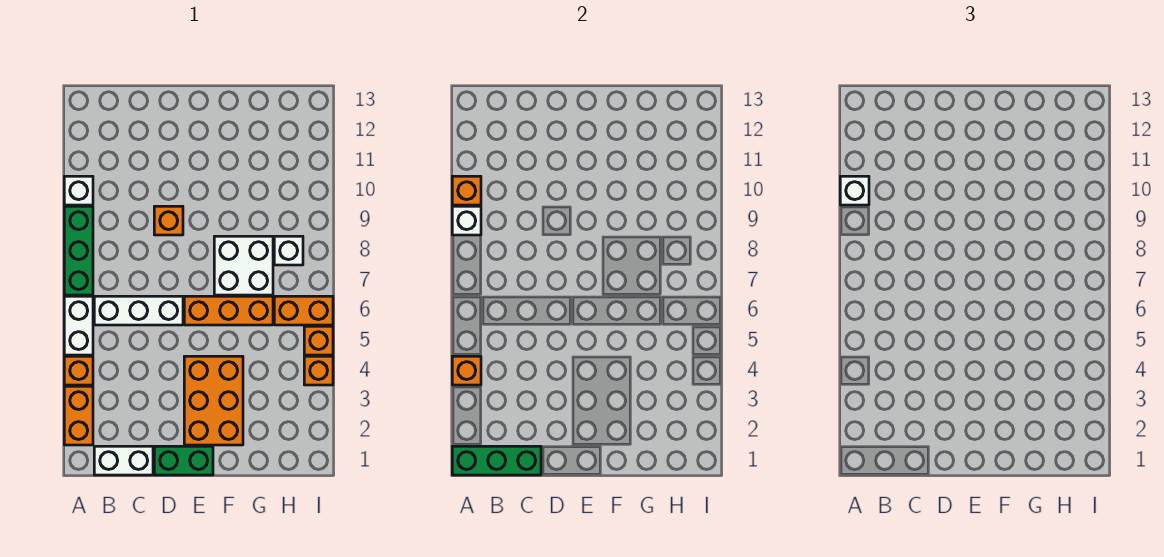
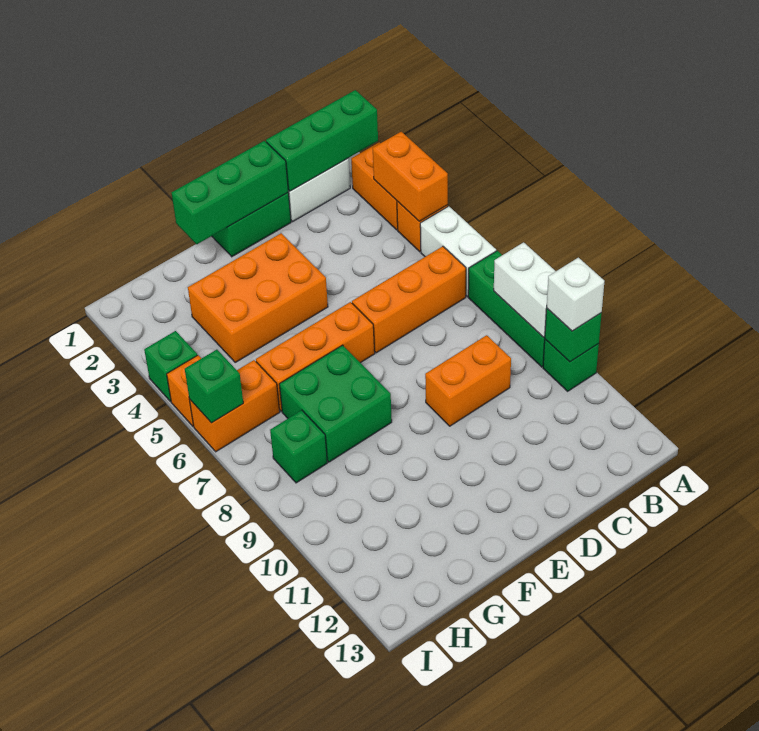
orange brick A4 level 2 -> orange brick A3:A4 level 2
white brick A9 level 2 -> white brick A8:A9 level 2
white brick A10 level 1 -> green brick A10 level 1
orange brick A10 level 2 -> green brick A10 level 2
white brick B6:D6 level 1 -> orange brick B6:D6 level 1
none -> green brick D1:F1 level 2
orange brick D9 level 1 -> orange brick C9:D9 level 1
orange brick E2:F4 level 1 -> orange brick E3:G4 level 1
white brick F7:G8 level 1 -> green brick F7:G8 level 1
white brick H8 level 1 -> green brick H8 level 1
orange brick I4 level 1 -> green brick I4 level 1
none -> green brick I6 level 2

